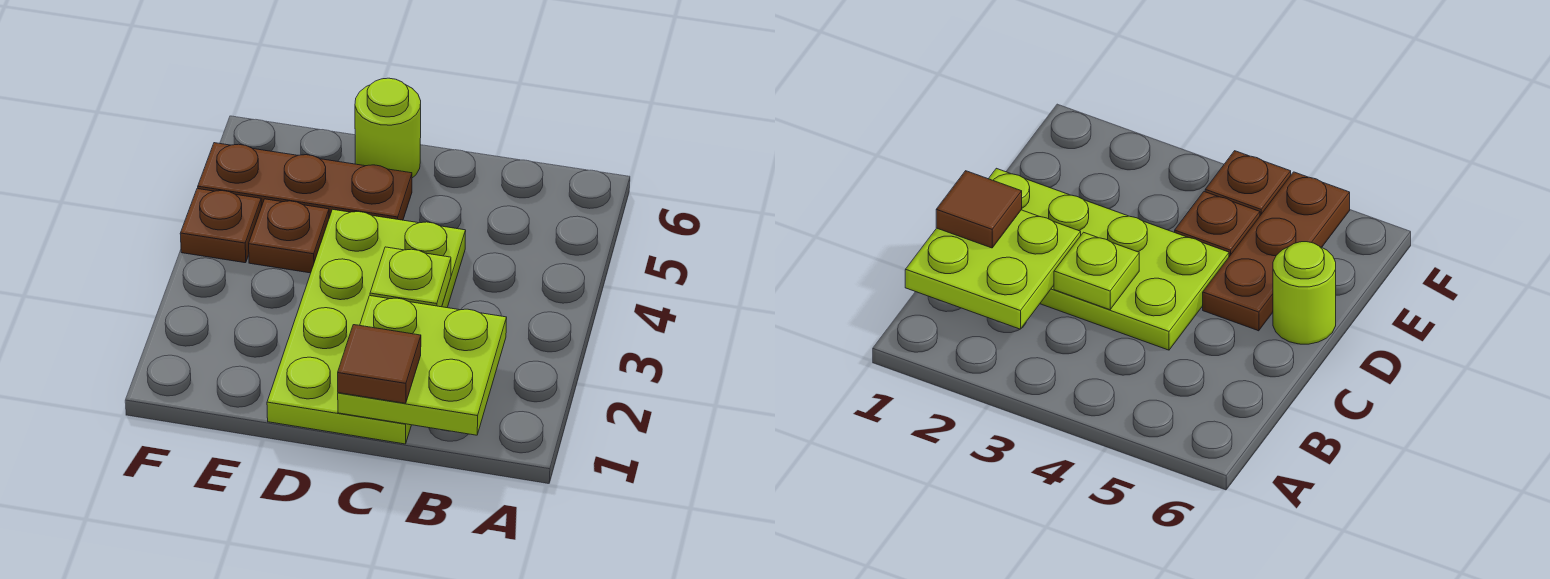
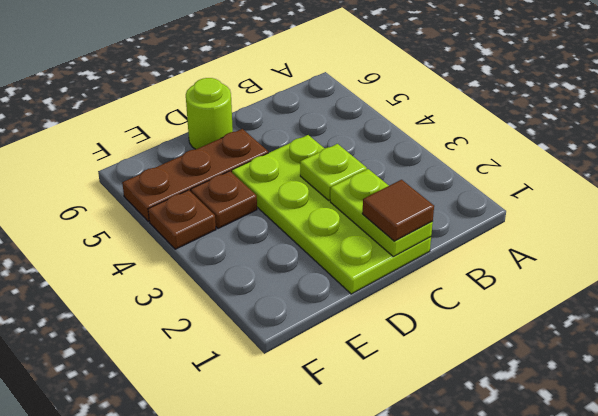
lime plate B1:C2 level 2 -> lime plate C1:C2 level 2

